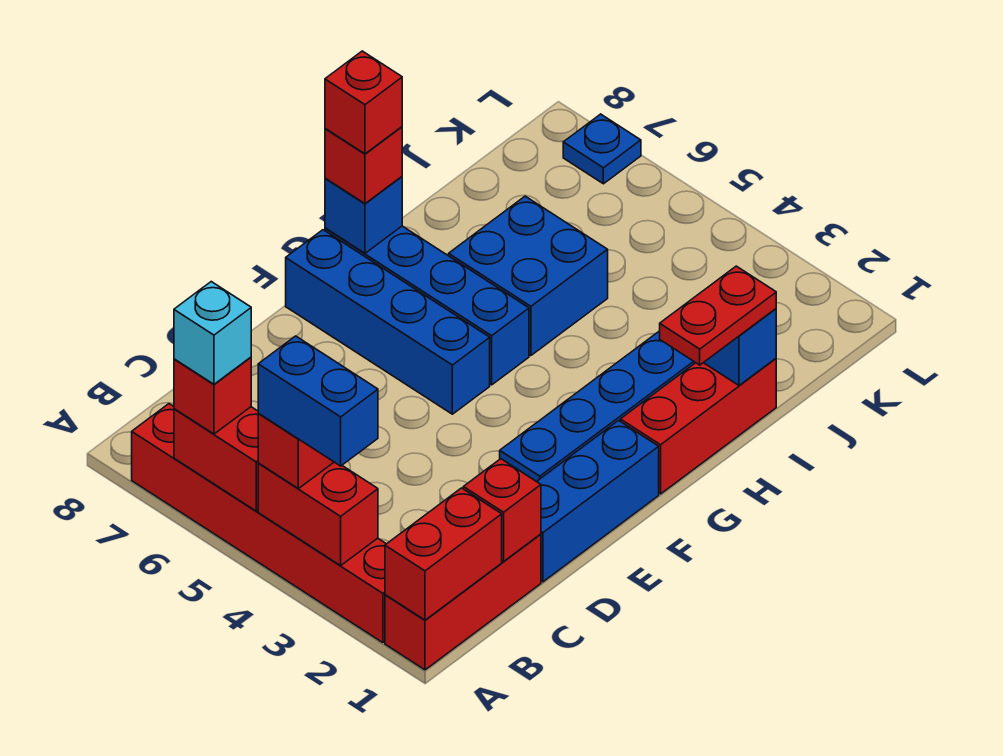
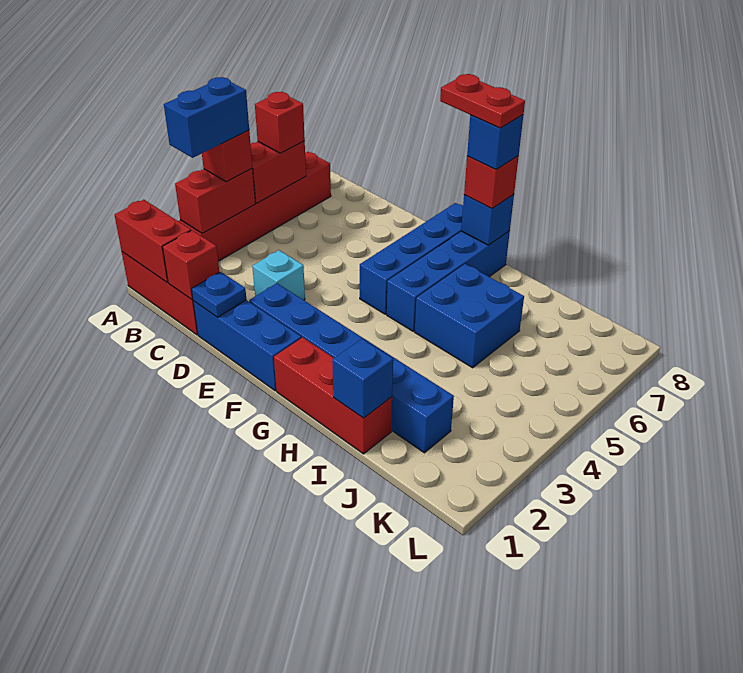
cyan brick A6 level 4 -> cyan brick D3 level 1
red brick G8 level 4 -> blue brick G8 level 4
red plate H1:I1 level 3 -> red plate F8:G8 level 5
blue plate L7 level 1 -> blue plate D1 level 2

